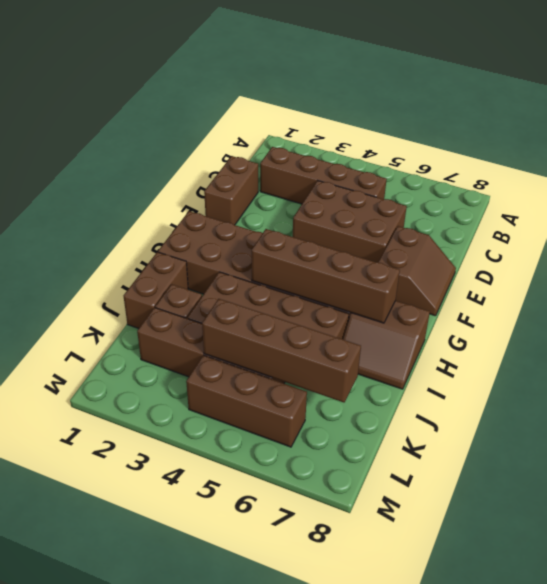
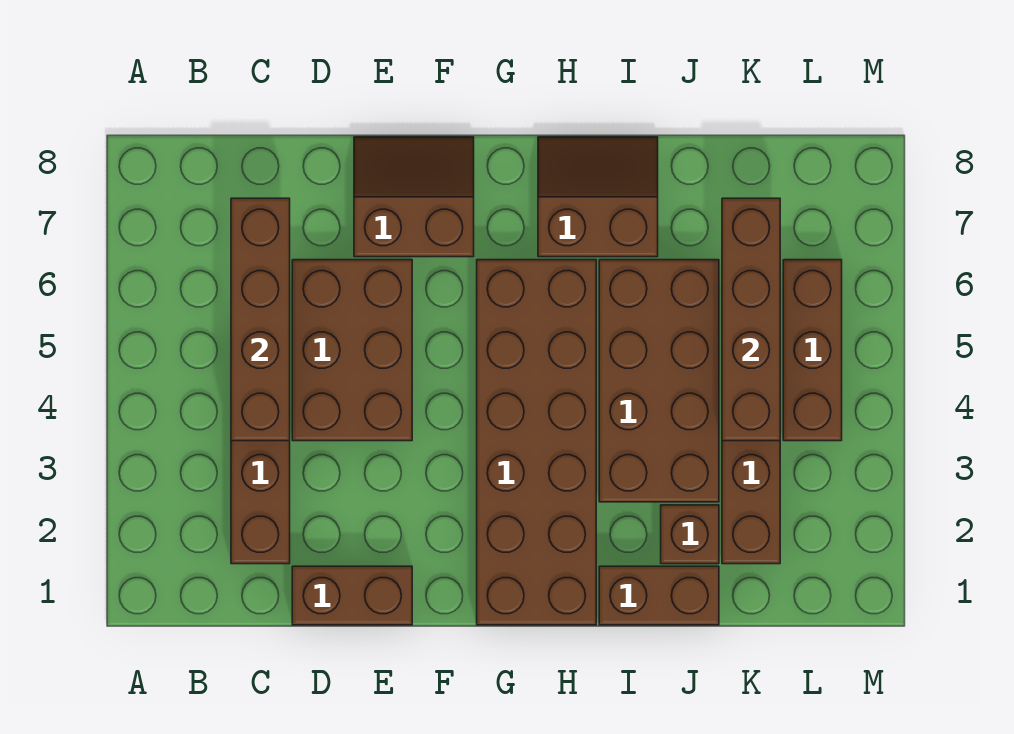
brown brick H4:H7 level 2 -> brown brick C4:C7 level 2
brown slope H7:I8 level 1 top H -> brown slope H7:I8 level 1 top 7

